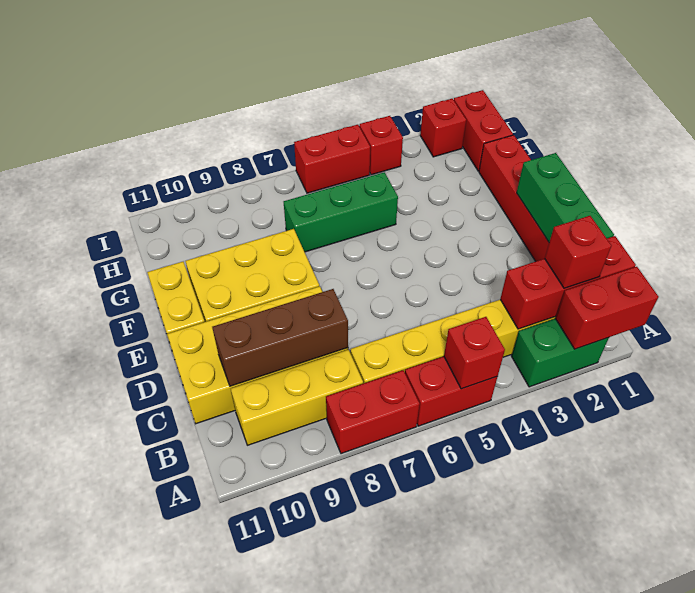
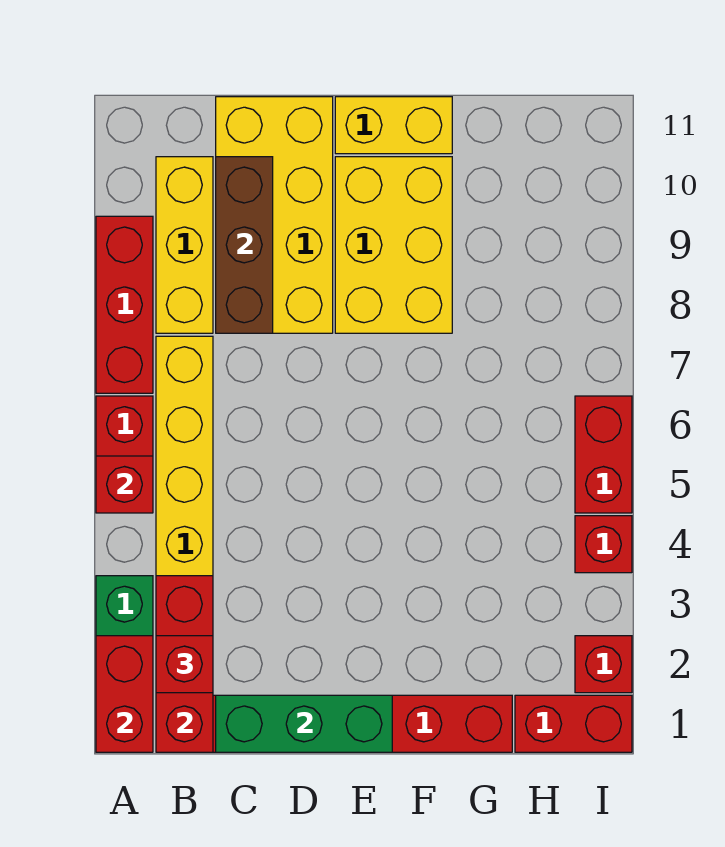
red brick A7:A8 level 1 -> red brick A7:A9 level 1
green brick G5:G7 level 1 -> none

